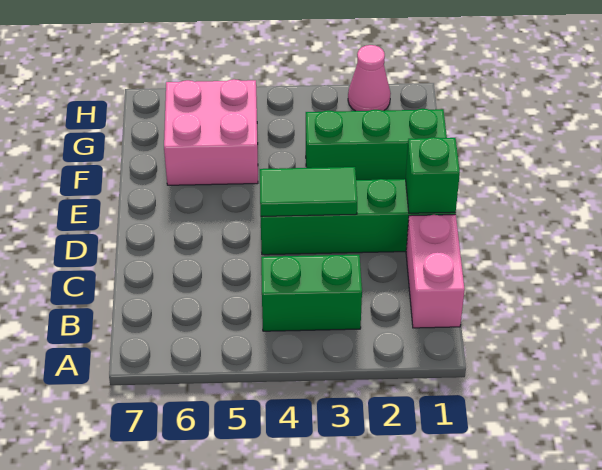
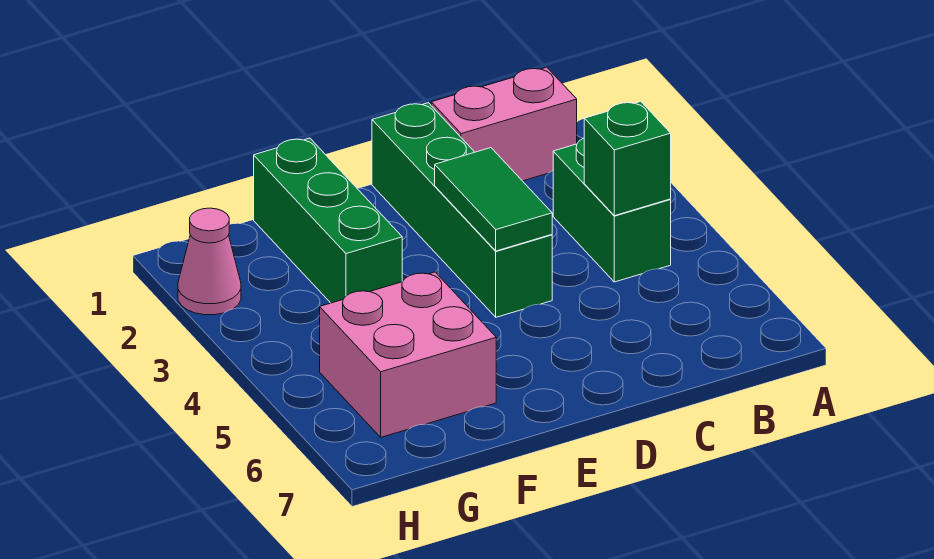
green brick D1 level 2 -> green brick B4 level 2

